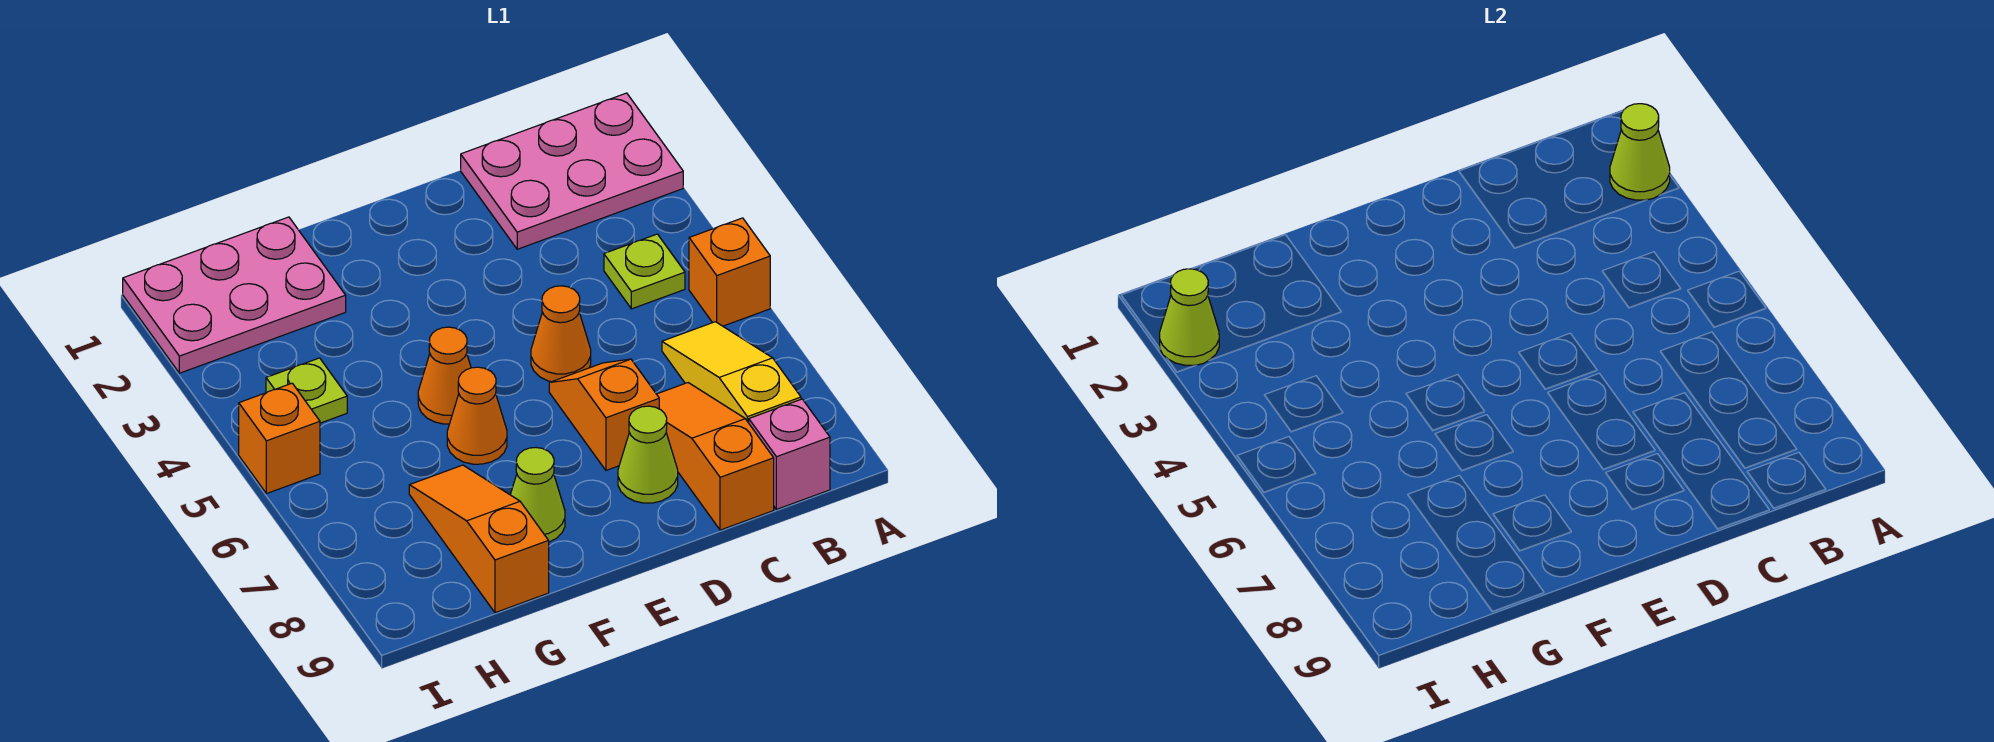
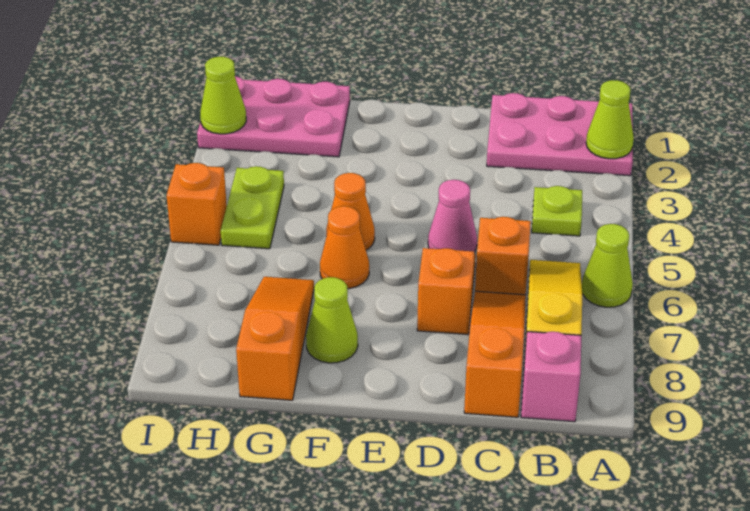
orange brick A5 level 1 -> orange brick C6 level 1
orange cone D5 level 1 -> pink cone D5 level 1
lime cone D8 level 1 -> lime cone A6 level 1
lime plate H4 level 1 -> lime plate H4:H5 level 1

